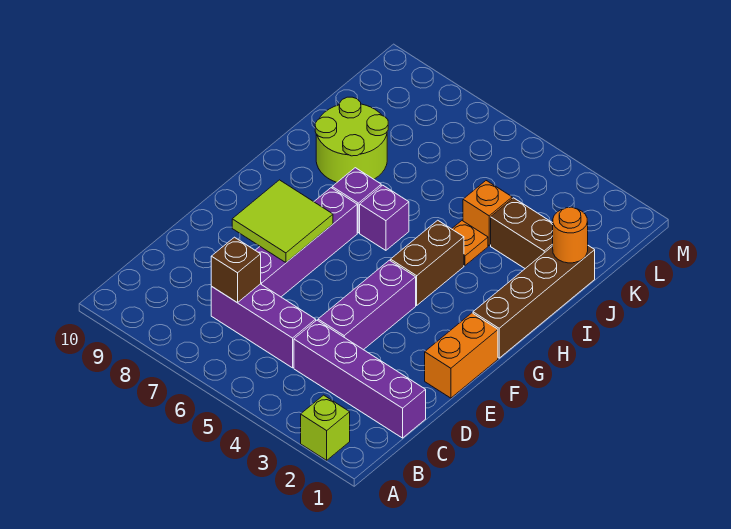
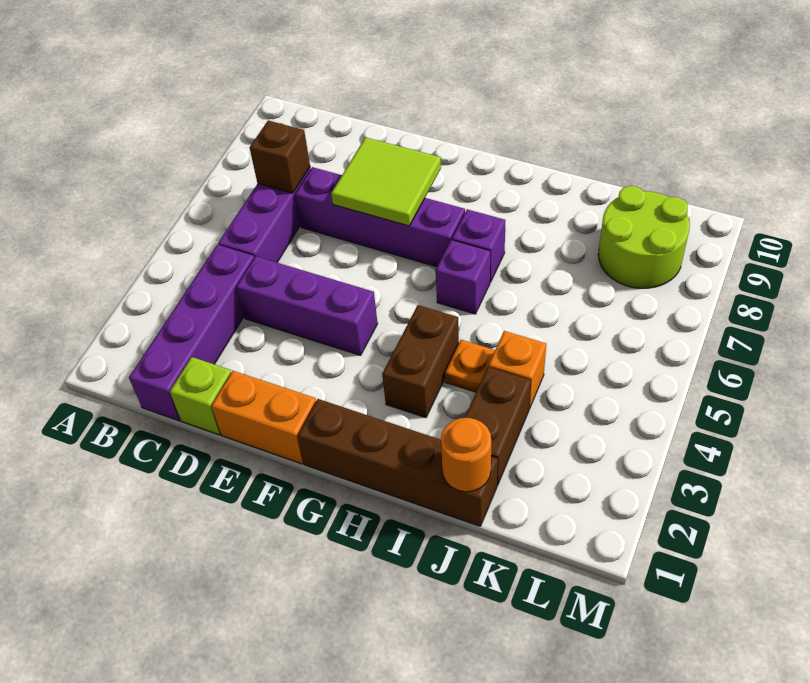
lime brick A2 level 1 -> lime brick D1 level 1
brown brick G4:H4 level 1 -> brown brick H3:H4 level 1
lime round brick I8:J9 level 1 -> lime round brick K8:L9 level 1

